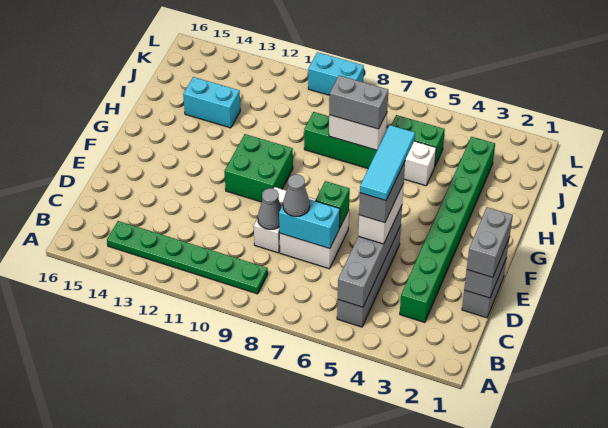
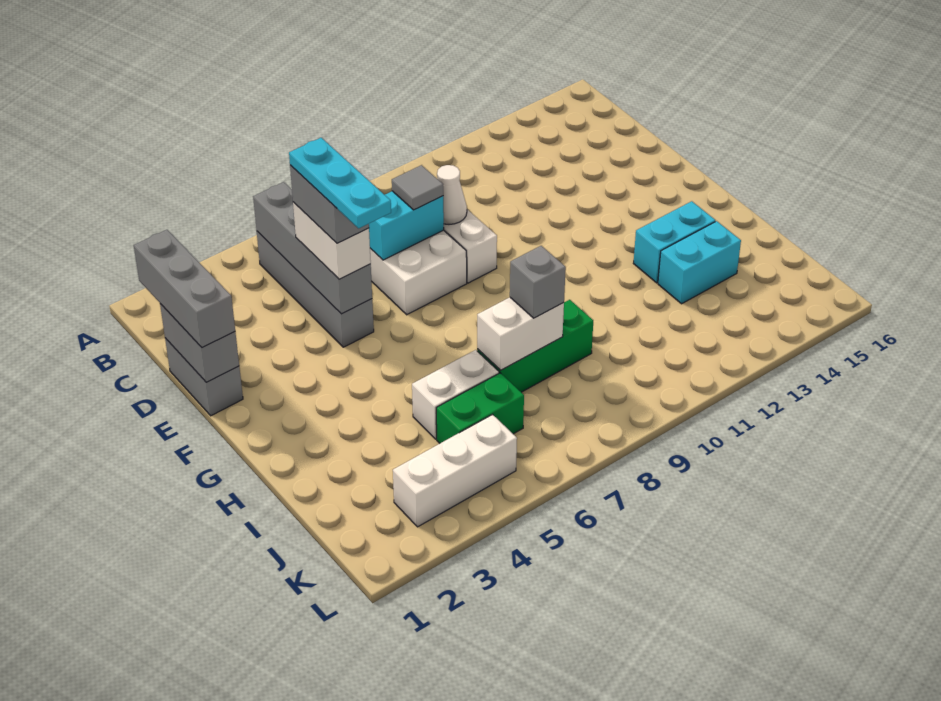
green plate B9:B14 level 1 -> none
green brick C3:J3 level 1 -> none
grey brick D1:E1 level 3 -> grey brick C1:E1 level 3
cyan tile D5:F5 level 5 -> cyan plate D5:F5 level 5
grey cone D8 level 3 -> grey tile D8 level 3
grey cone D9 level 2 -> white cone D9 level 2
green brick E7 level 2 -> none
green brick F10:G11 level 1 -> none
grey brick I7:I8 level 3 -> grey brick I8 level 3
none -> white brick K3:K5 level 1
cyan brick L9:L10 level 1 -> cyan brick H13:H14 level 1

